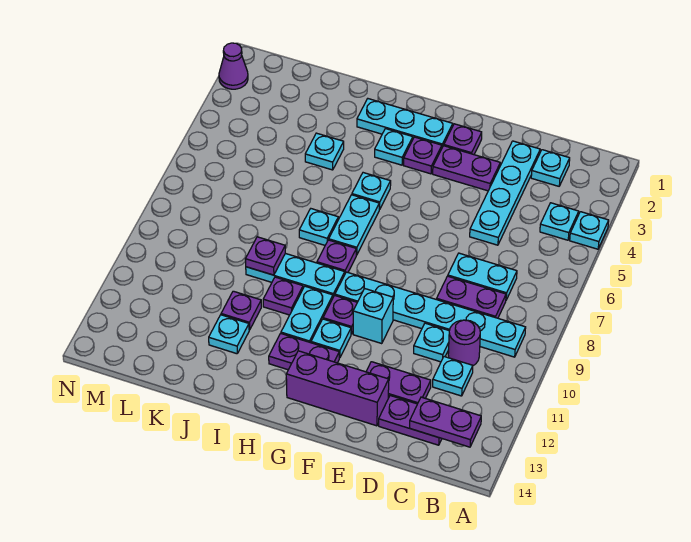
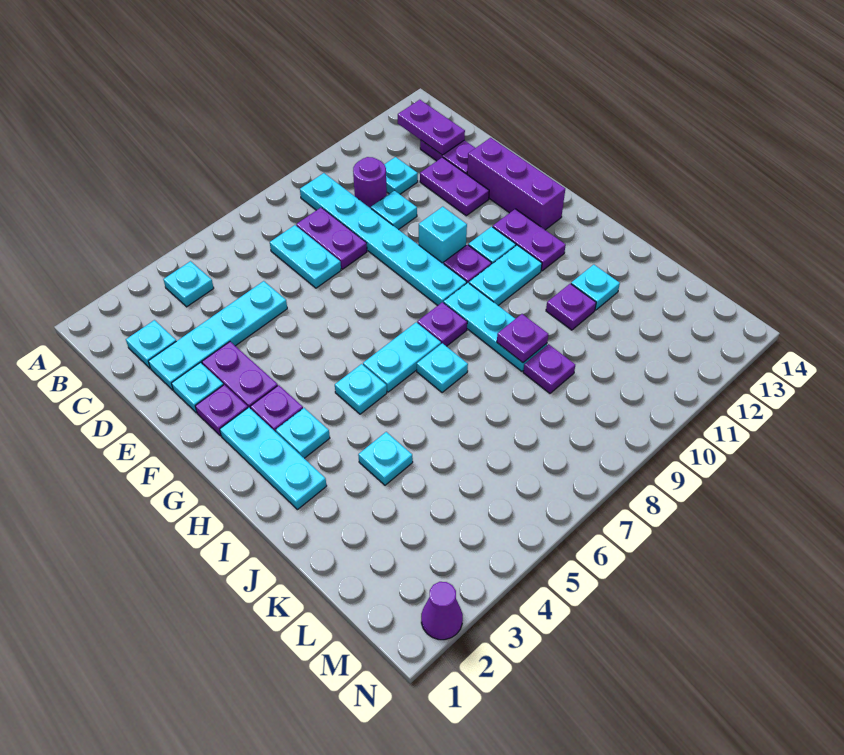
cyan plate A4 level 1 -> cyan plate E2 level 1
purple plate I10 level 1 -> purple plate K9 level 1

